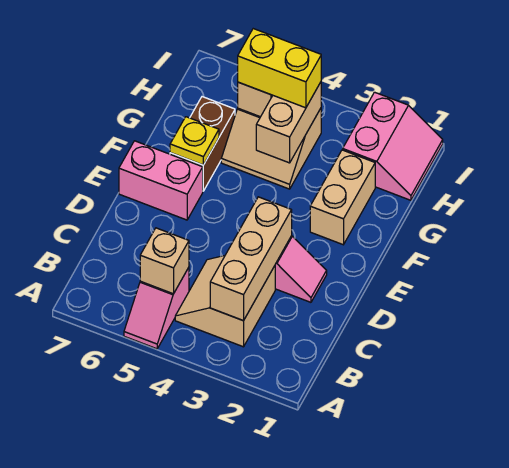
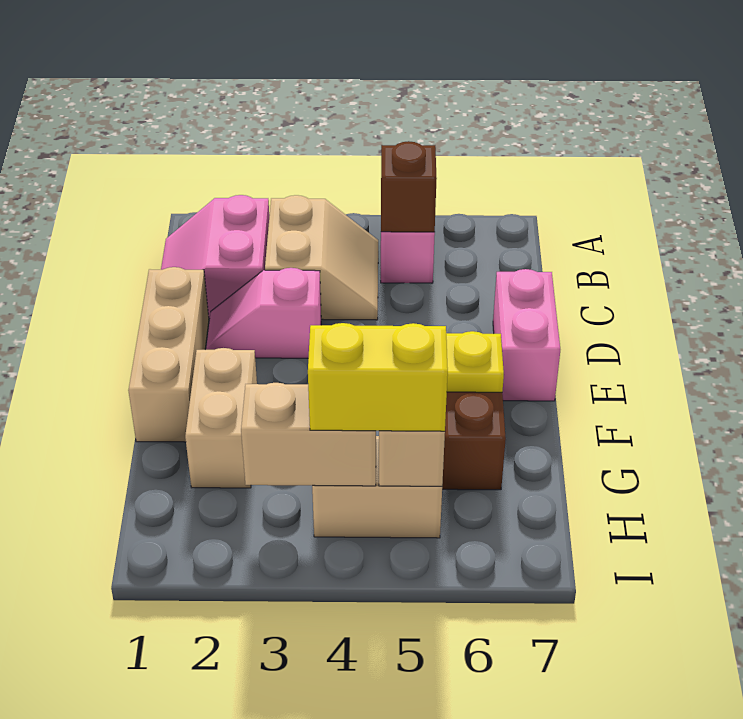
tan brick B3:D3 level 2 -> tan brick D1:F1 level 1
tan brick B5 level 2 -> brown brick B5 level 2
pink brick E6:E7 level 1 -> pink brick D7:E7 level 1
tan brick G4:H4 level 2 -> tan brick H3:H4 level 2
pink slope H1:I2 level 1 top 2 -> pink slope B1:C2 level 1 top 2

